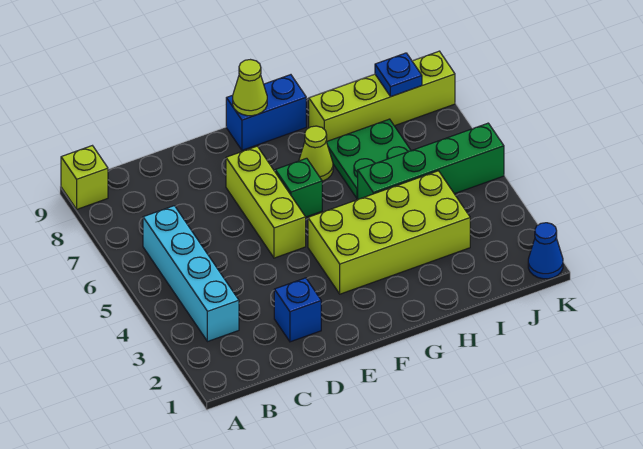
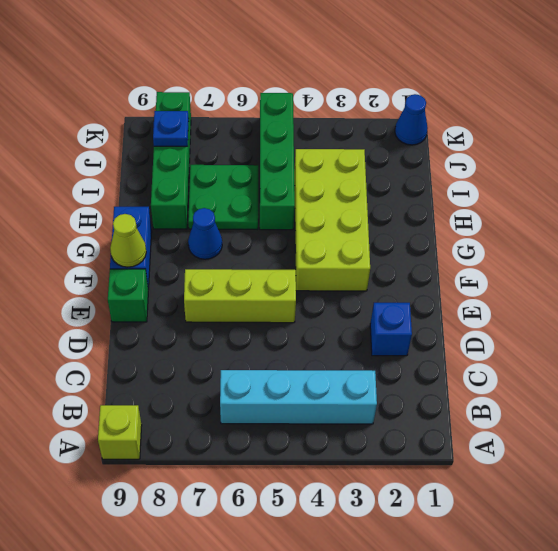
green brick F6 level 1 -> green brick E9 level 1
lime cone G7 level 1 -> blue cone G7 level 1
lime brick H8:K8 level 1 -> green brick H8:K8 level 1

